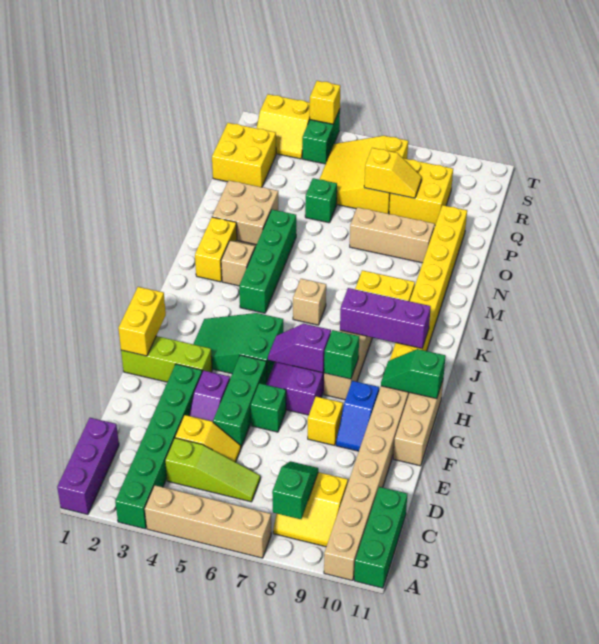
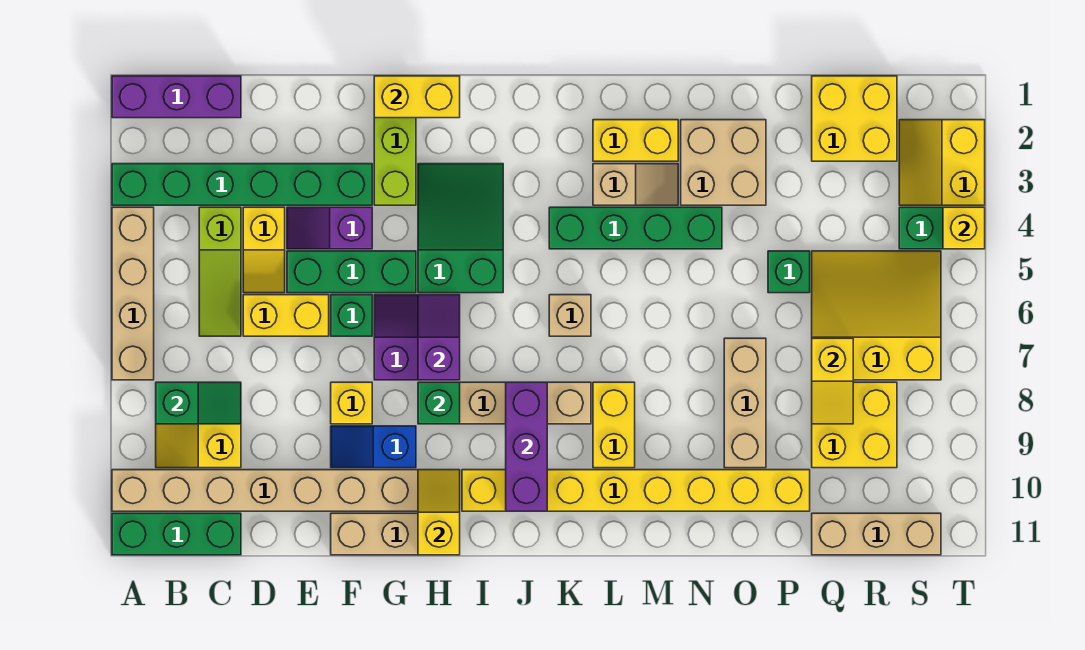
none -> yellow brick D6:E6 level 1
green slope H10:H11 level 2 top 11 -> yellow slope H10:H11 level 2 top 11
none -> tan brick Q11:S11 level 1

